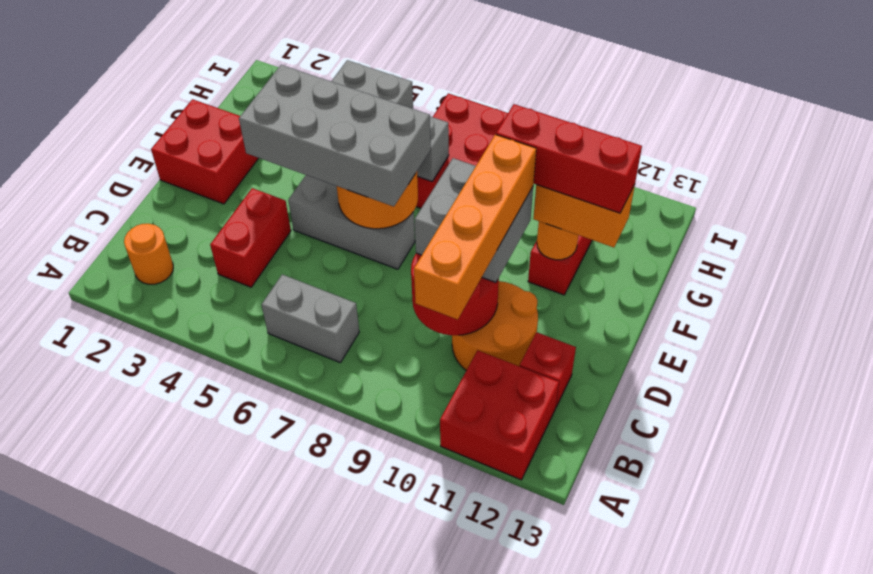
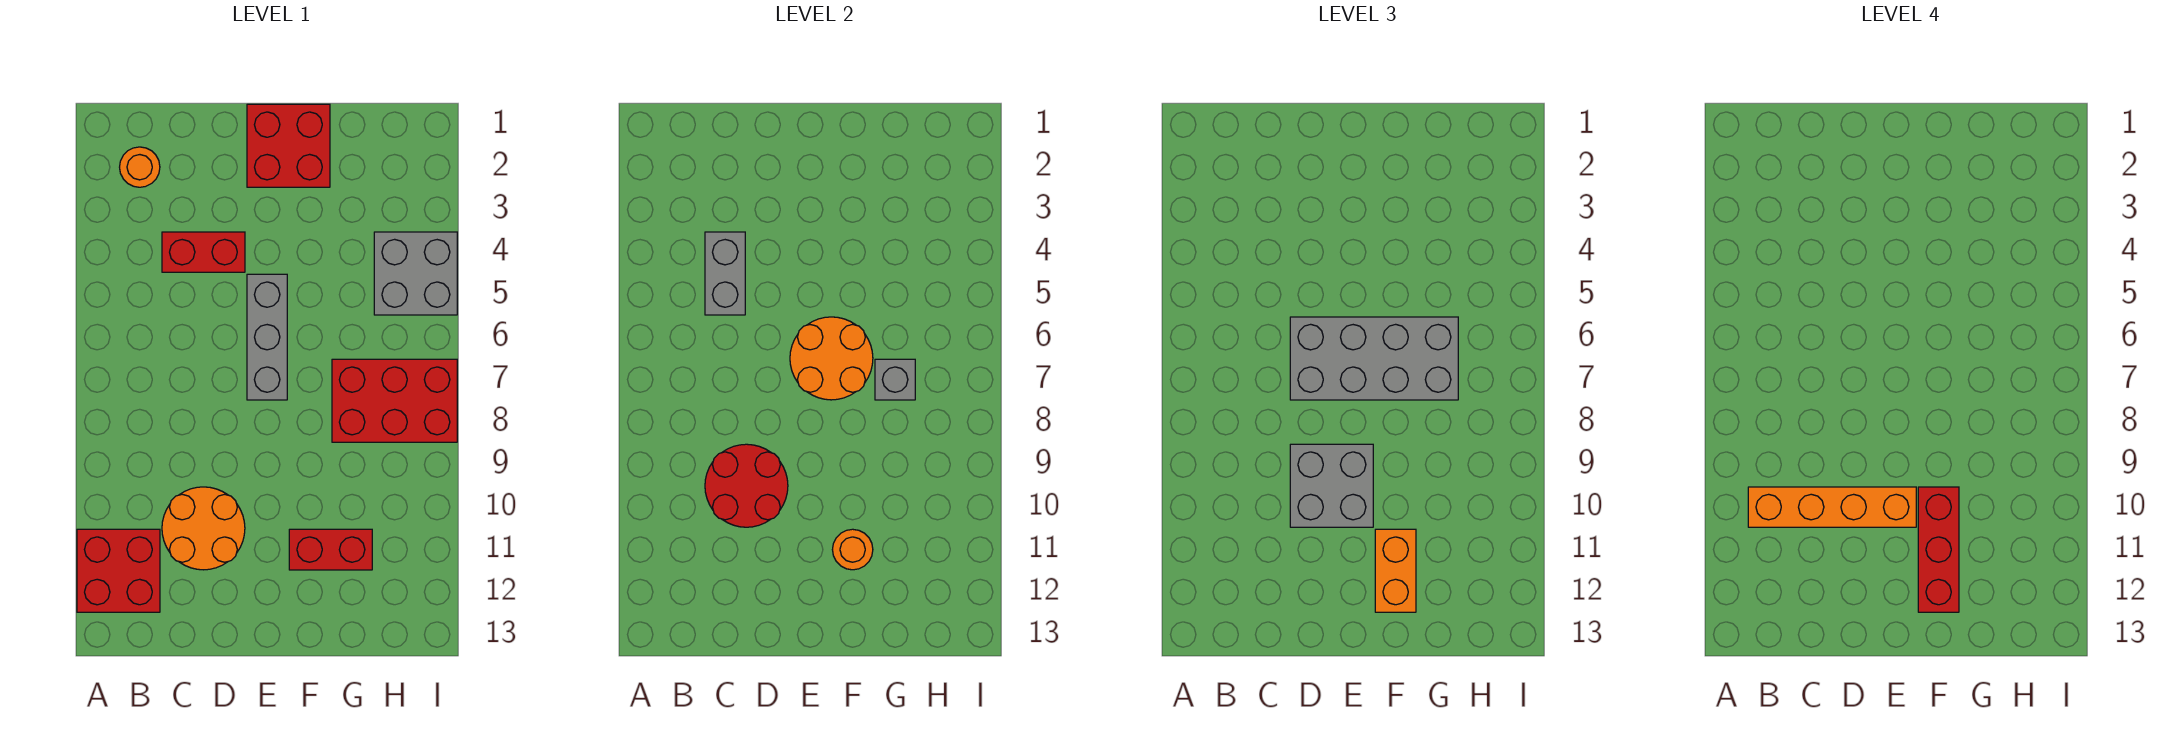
grey brick B6:B7 level 1 -> grey brick C4:C5 level 2
red brick C12 level 1 -> none
grey brick E4:F7 level 3 -> grey brick D6:G7 level 3

